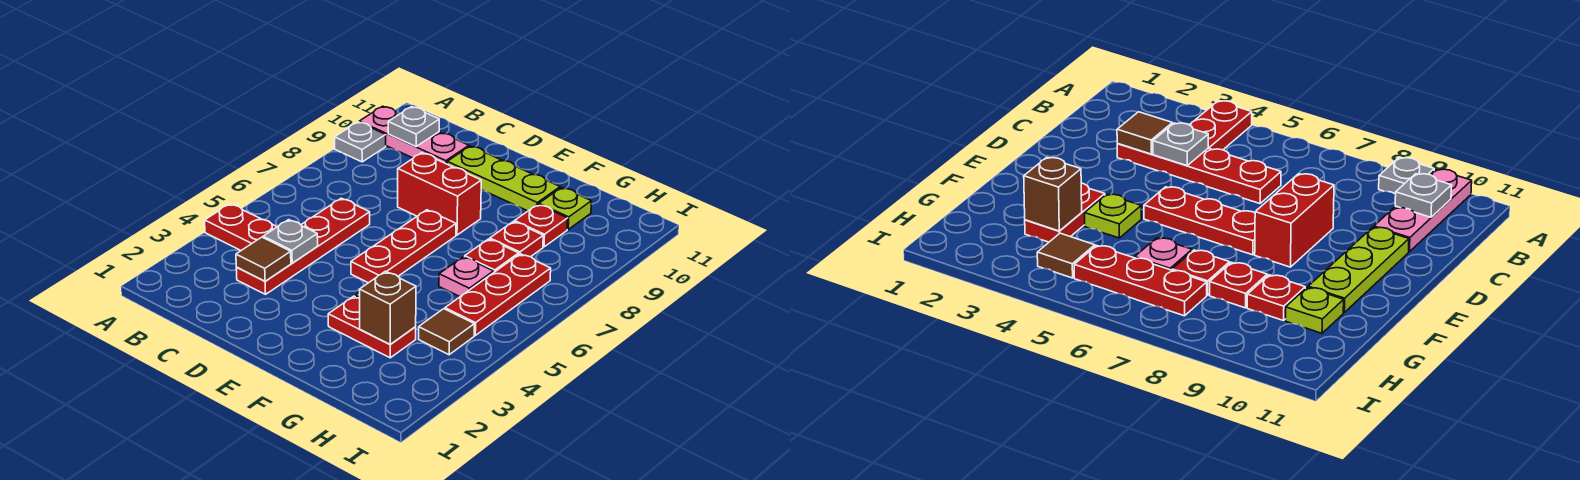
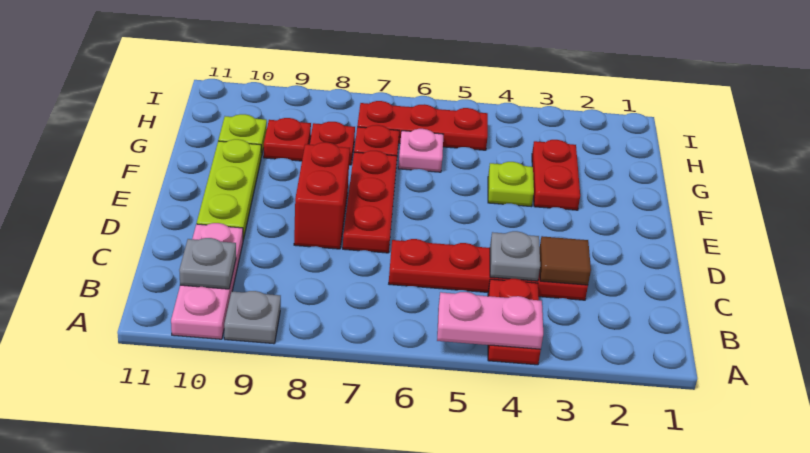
none -> pink plate A4:A5 level 2
red plate E5:E7 level 1 -> red plate D7:F7 level 1
brown brick G3 level 2 -> none
brown tile H4 level 1 -> none

